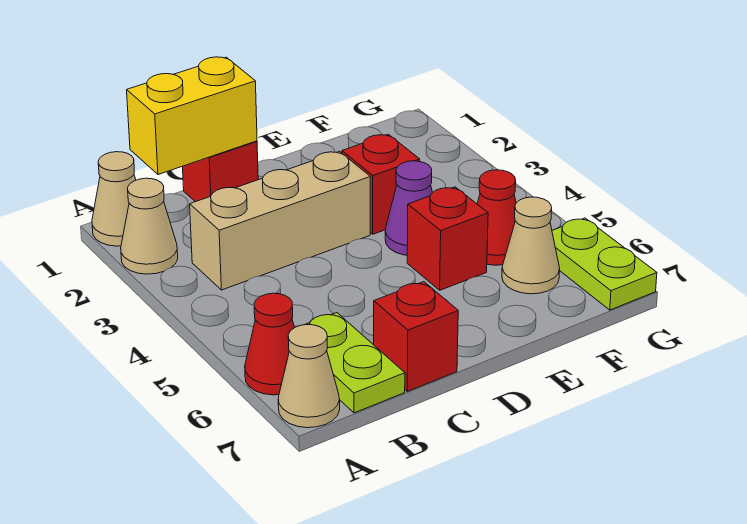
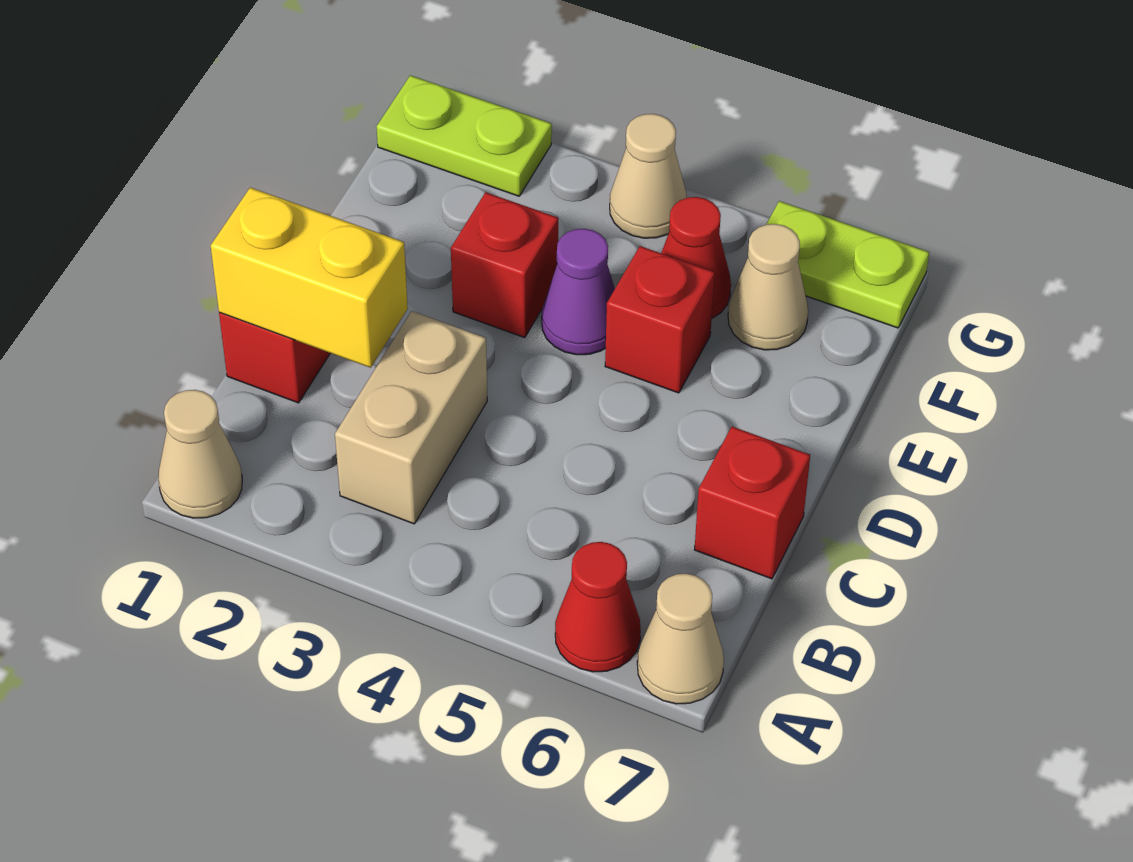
tan cone A2 level 1 -> tan cone G4 level 1
yellow brick B1:C1 level 2 -> yellow brick C1:C2 level 2
tan brick B3:D3 level 1 -> tan brick B3:C3 level 1
lime plate B6:B7 level 1 -> lime plate G1:G2 level 1

